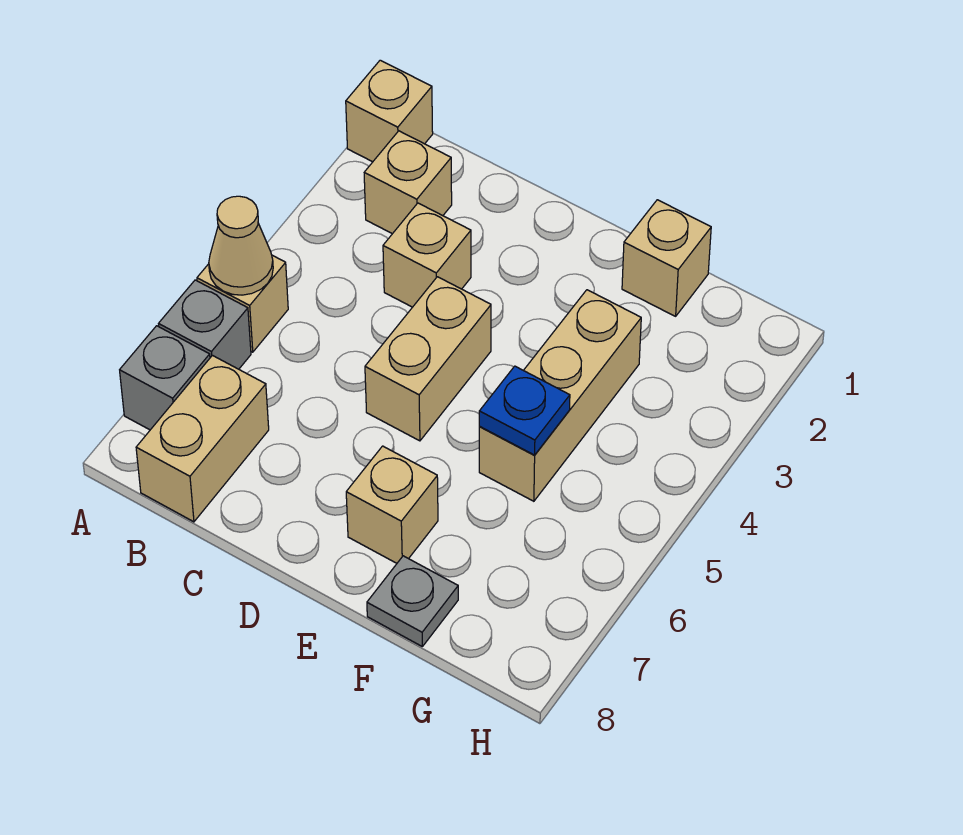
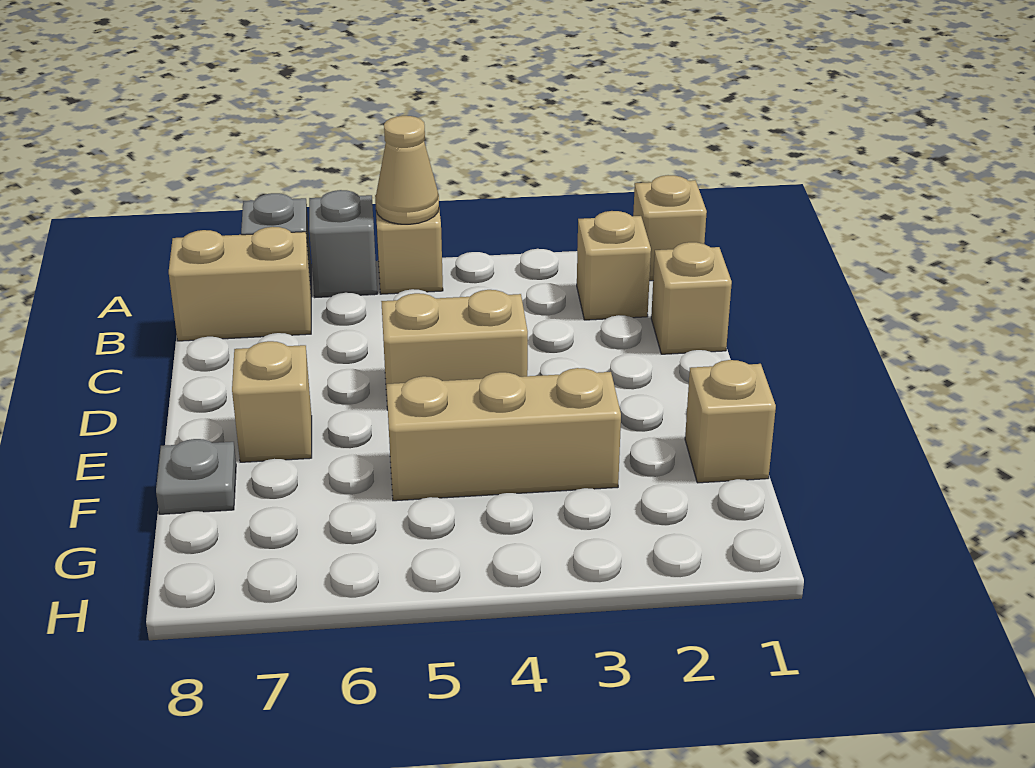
tan brick C3 level 1 -> tan brick C1 level 1
blue plate F5 level 2 -> none

